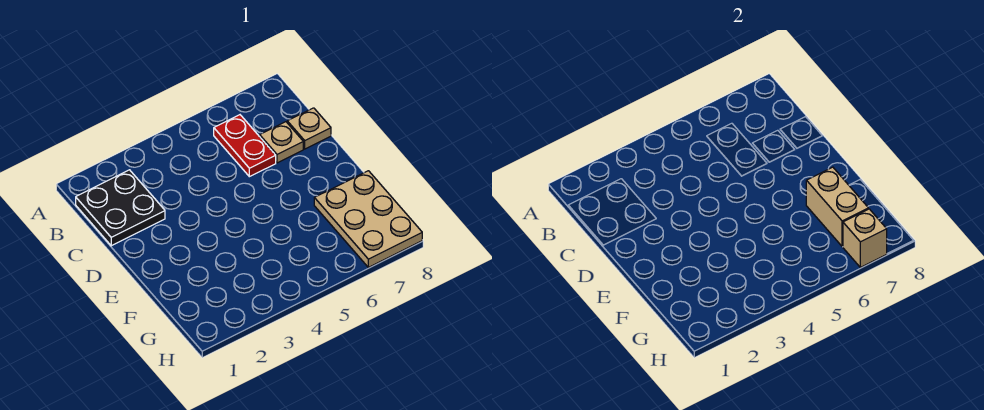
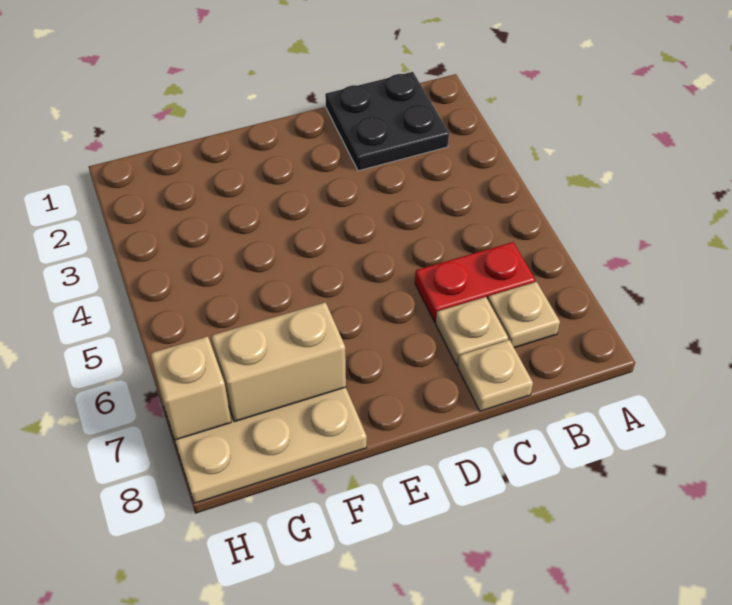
none -> tan plate B7 level 1

